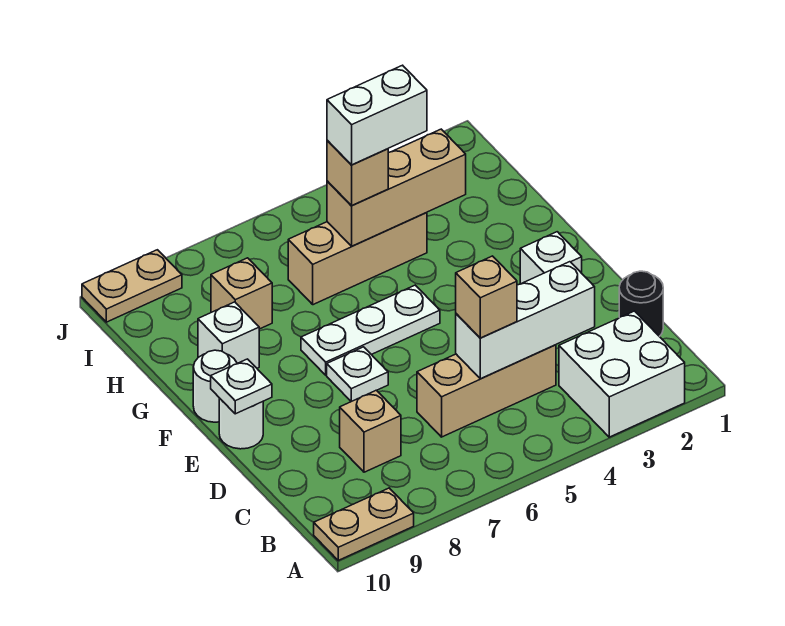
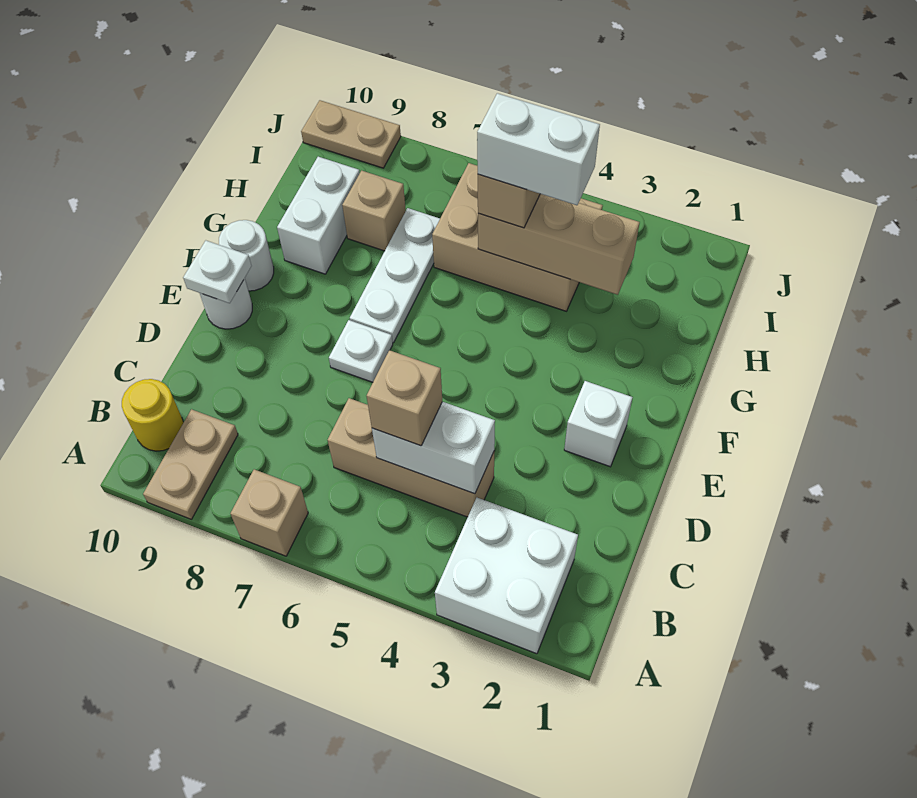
tan plate A9:A10 level 1 -> tan plate A9:B9 level 1
none -> yellow round brick B10 level 1
black round brick C1 level 1 -> none
white brick C3:C5 level 2 -> white brick C4:C5 level 2
tan brick C8 level 1 -> tan brick A7 level 1
white plate F5:F7 level 1 -> white plate F7:H7 level 1
white brick G9 level 1 -> white brick G9:H9 level 1
tan brick H4:H6 level 1 -> tan brick H4:I6 level 1

